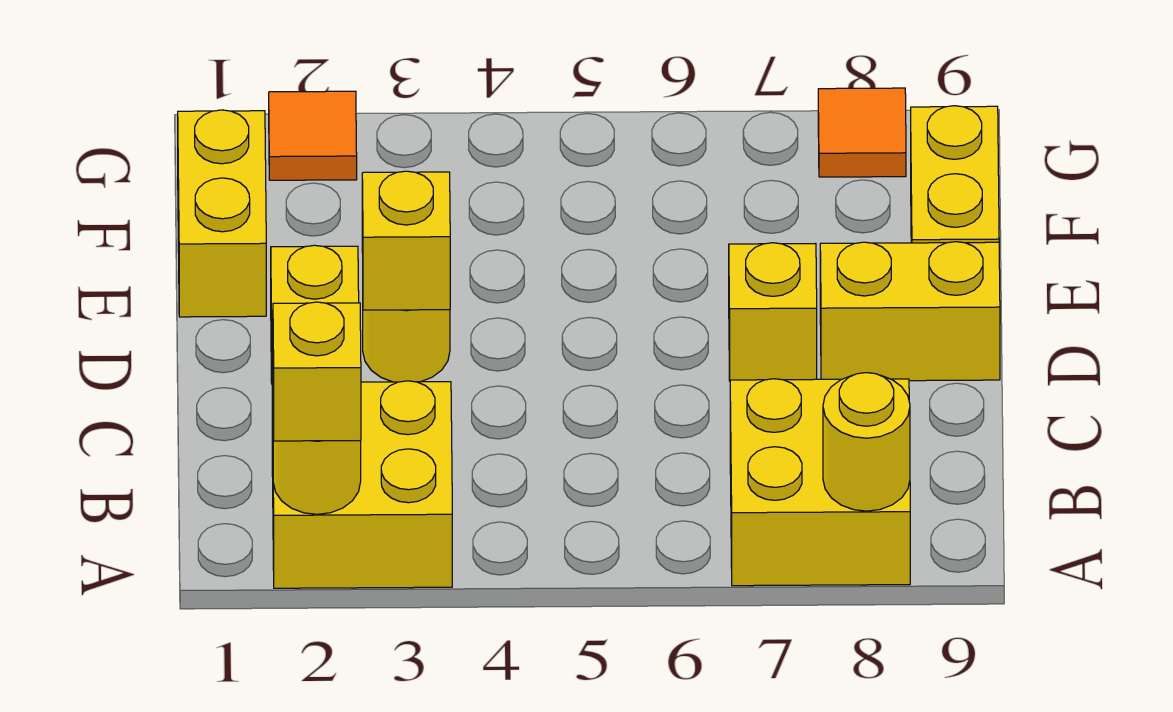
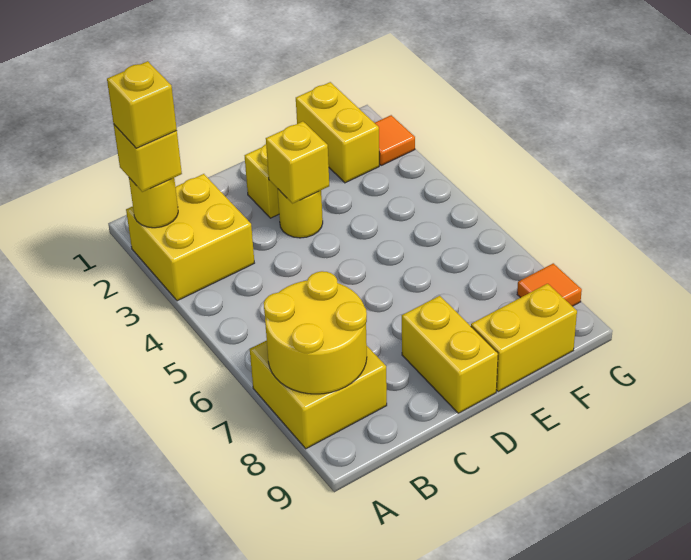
yellow round brick A8 level 2 -> yellow round brick A7:B8 level 2
yellow brick D7 level 1 -> yellow brick A2 level 4
yellow brick E1:F1 level 1 -> yellow brick F1:F2 level 1

